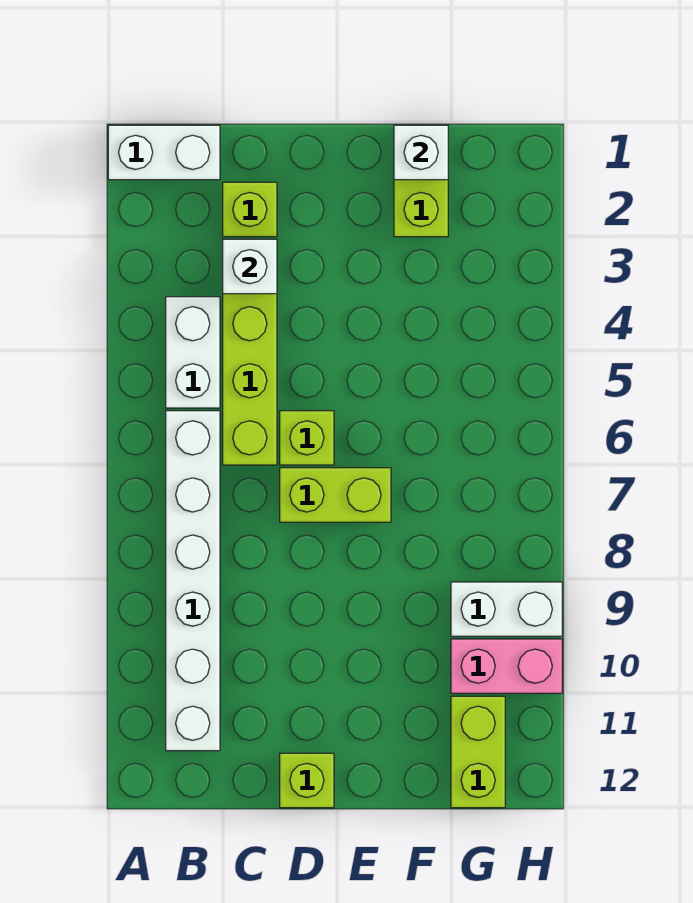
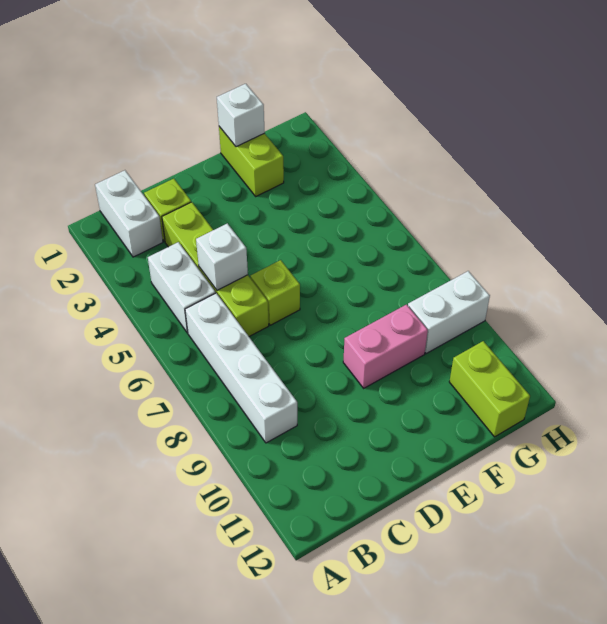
white brick A1:B1 level 1 -> white brick B1:B2 level 1
white brick B6:B11 level 1 -> white brick B6:B9 level 1
white brick C3 level 2 -> white brick C5 level 2
lime brick D7:E7 level 1 -> none
lime brick D12 level 1 -> none
pink brick G10:H10 level 1 -> pink brick E9:F9 level 1

